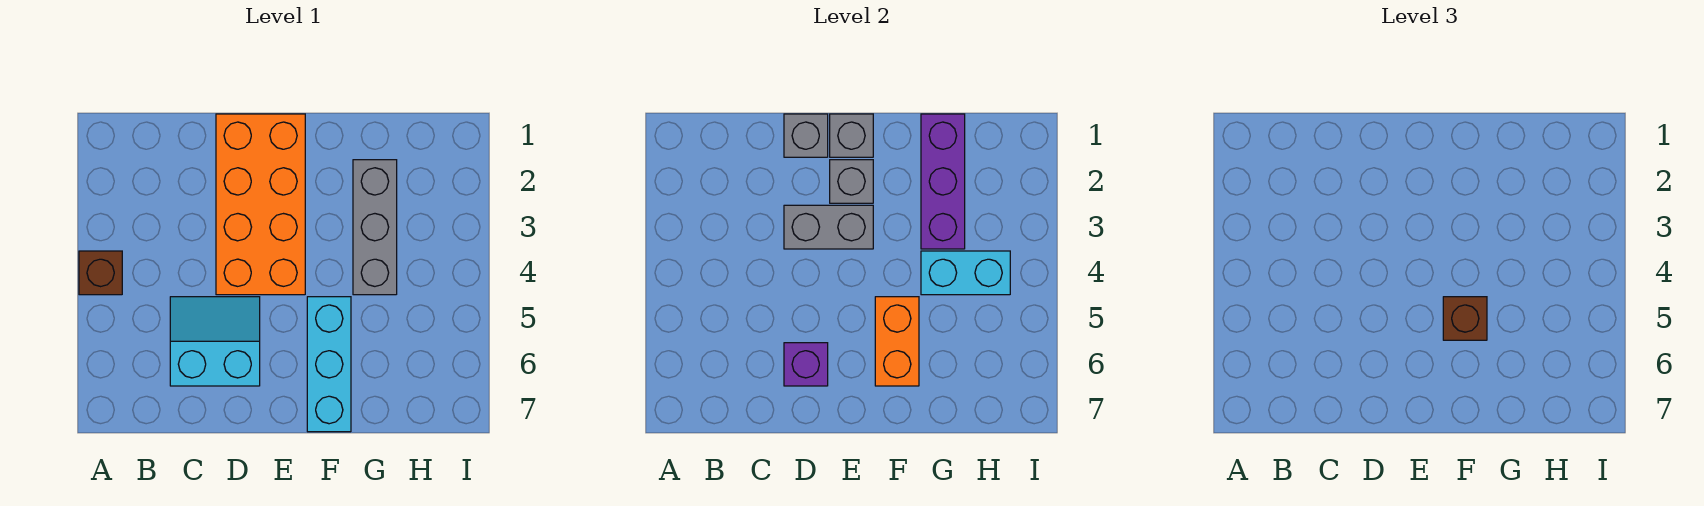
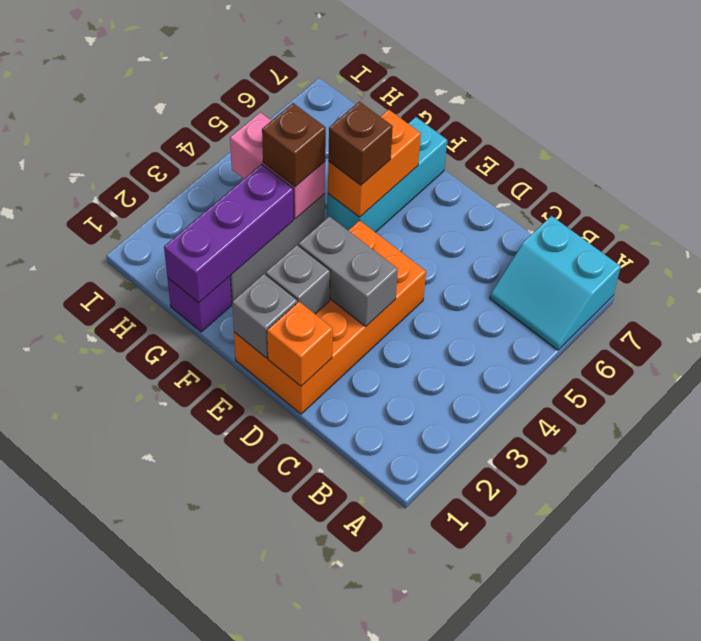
brown brick A4 level 1 -> brown brick G4 level 3
cyan slope C5:D6 level 1 top 6 -> cyan slope A6:B7 level 1 top 7
grey brick D1 level 2 -> orange brick D1 level 2
purple brick D6 level 2 -> purple brick G1 level 1
cyan brick G4:H4 level 2 -> pink brick G4:H4 level 2

